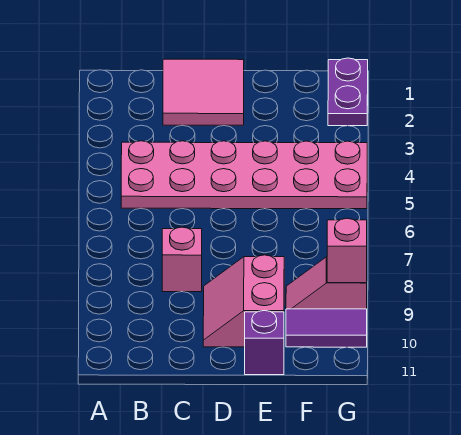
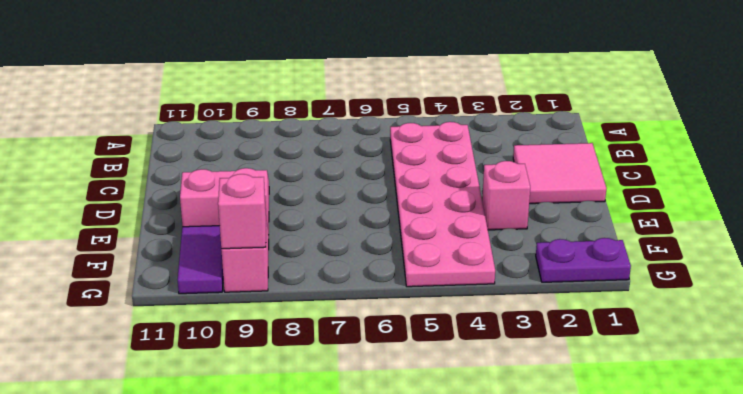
pink brick C8 level 1 -> pink brick E3 level 1
purple brick E11 level 1 -> none

